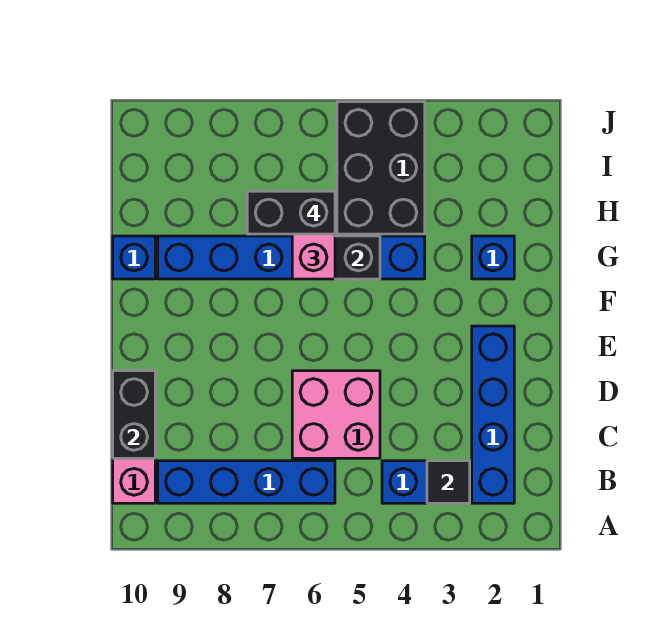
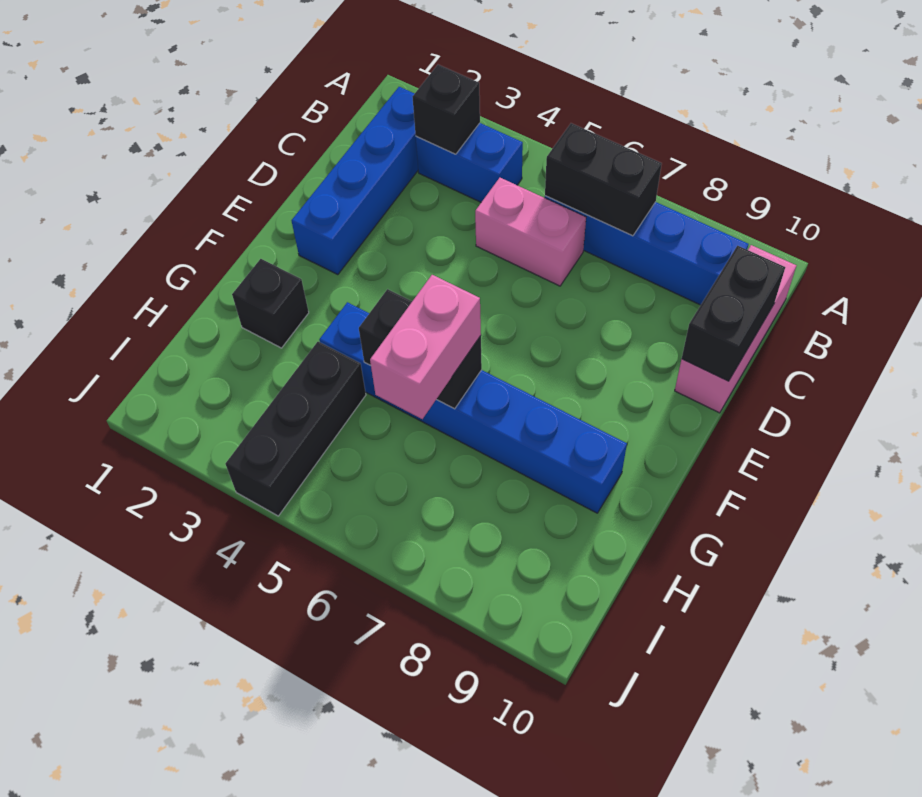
black tile B3 level 2 -> black brick B3 level 2
pink brick C5:D6 level 1 -> pink brick C5:C6 level 1
blue brick G2 level 1 -> black brick G2 level 1
blue brick G10 level 1 -> none
black brick H4:J5 level 1 -> black brick H4:J4 level 1
black brick H6:H7 level 4 -> black brick B6:B7 level 2

